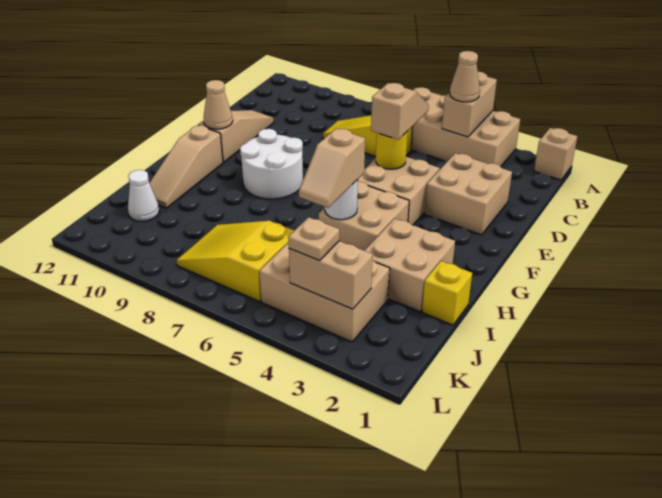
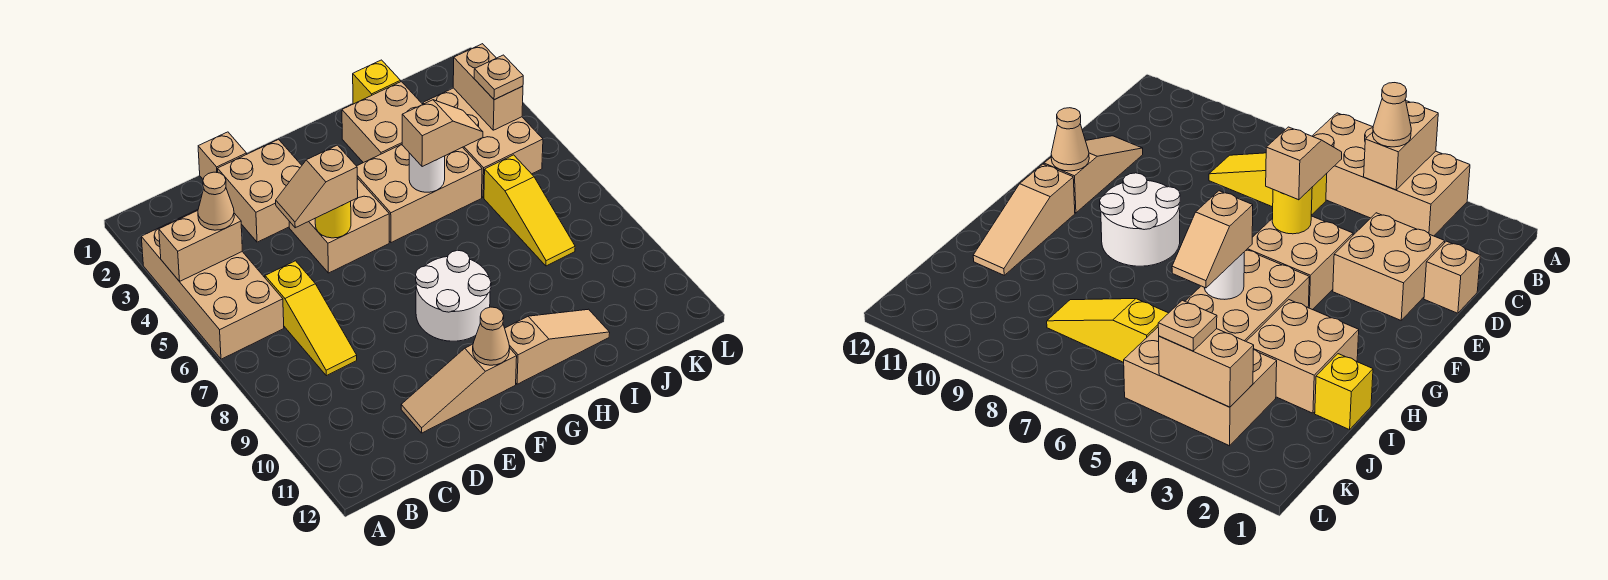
tan brick A1 level 1 -> tan brick D1 level 1
tan brick G4:H5 level 1 -> tan brick G4:I5 level 1
yellow slope J6:K8 level 1 top 6 -> yellow slope J6:J8 level 1 top 6
white cone J11 level 1 -> none

